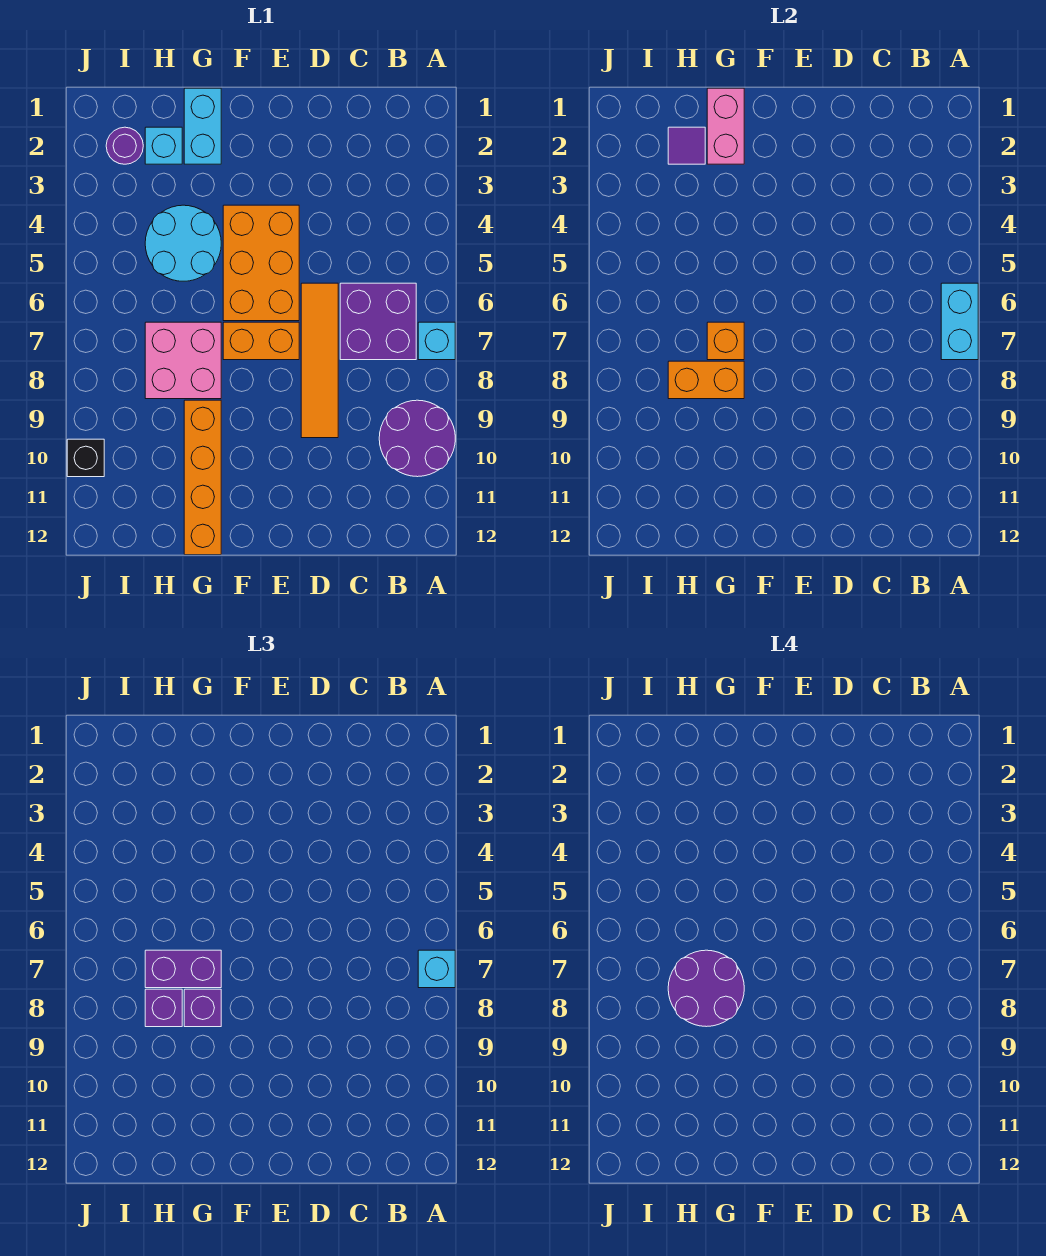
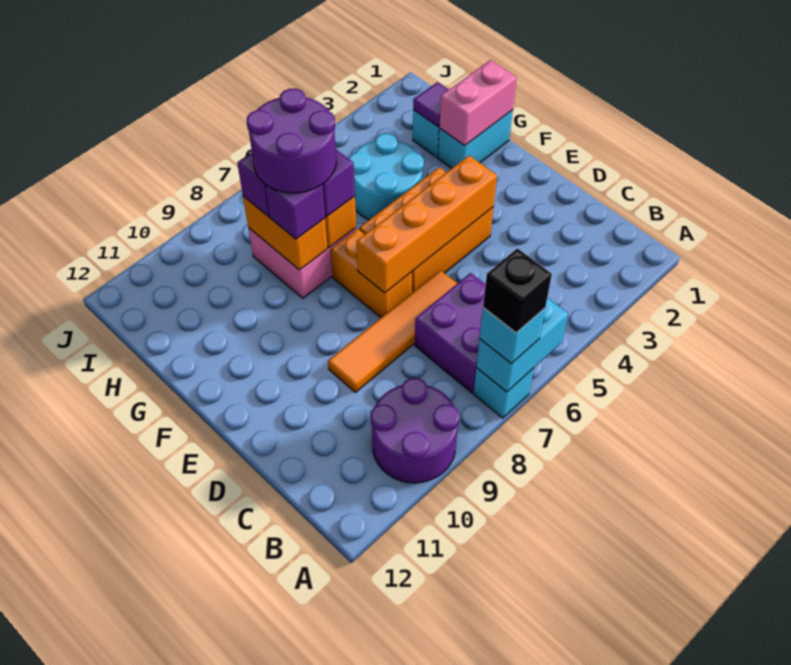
orange brick G9:G12 level 1 -> orange brick E4:E7 level 2
purple round brick I2 level 1 -> none
black brick J10 level 1 -> black brick A7 level 4

